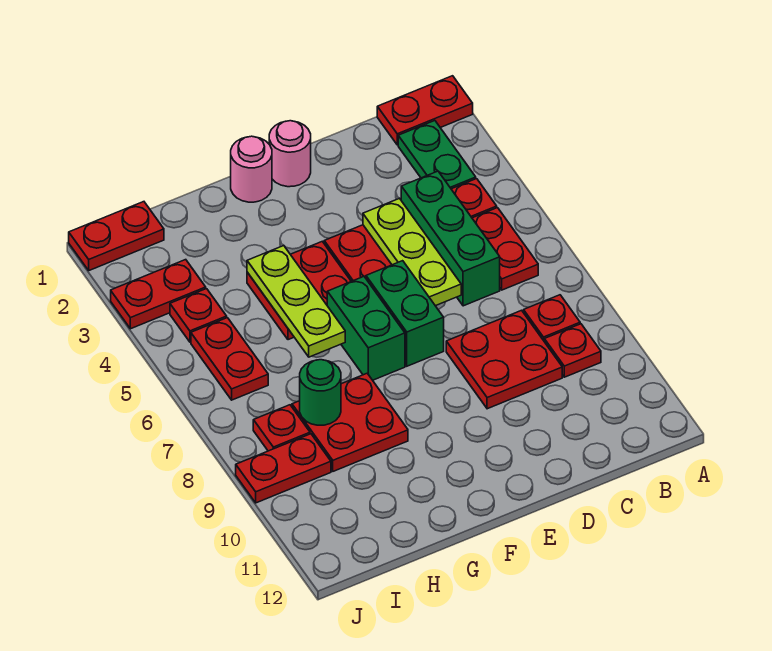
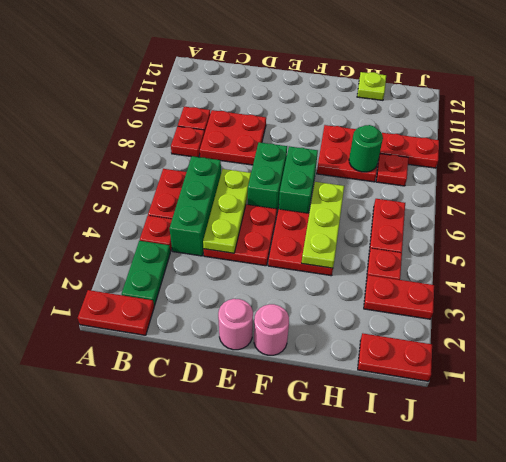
none -> lime plate H12 level 1

